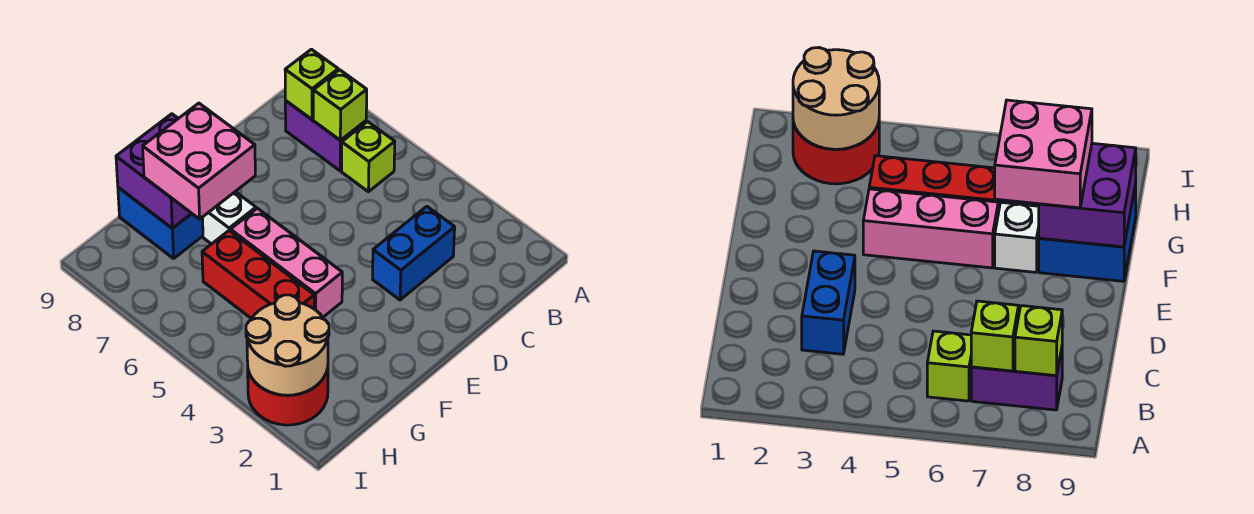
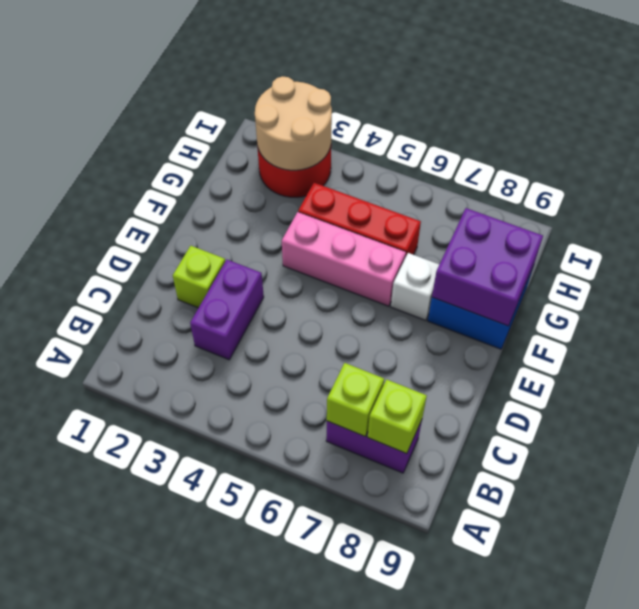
lime brick B6 level 1 -> lime brick D2 level 1
blue brick C3:D3 level 1 -> purple brick C3:D3 level 1
pink brick F7:G8 level 3 -> none

